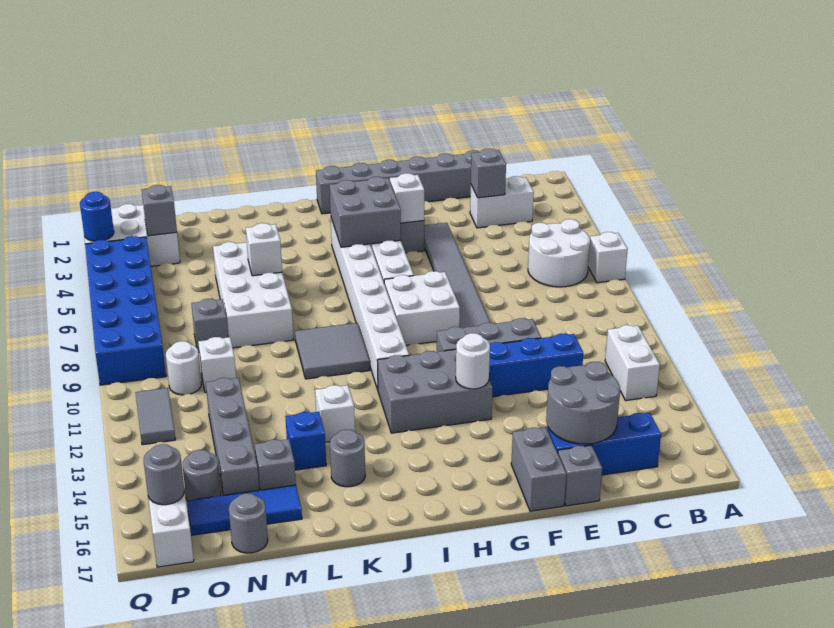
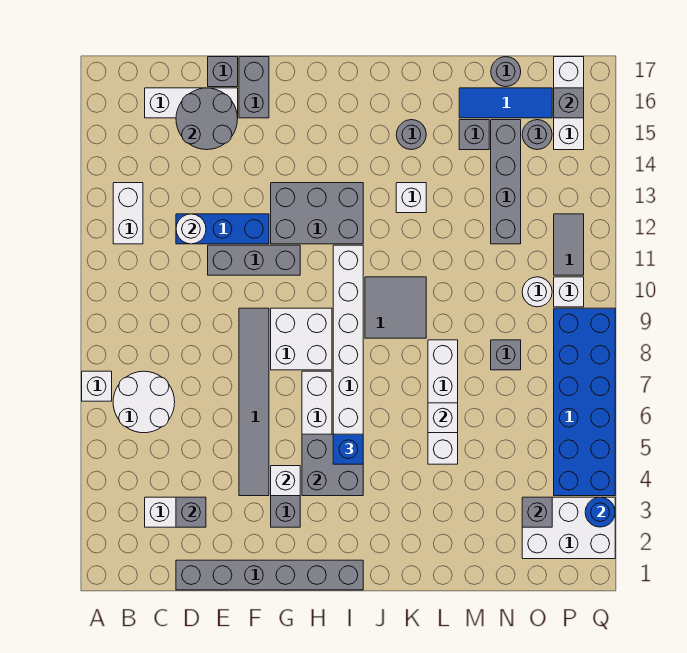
blue brick C16:E16 level 1 -> white brick C16:E16 level 1
white round brick G13 level 2 -> white round brick D12 level 2
white brick L5:M8 level 1 -> white brick L5:L8 level 1
blue brick L14 level 1 -> blue brick I5 level 3
white brick N10 level 1 -> white brick P10 level 1
grey round brick P16 level 2 -> grey brick P16 level 2

